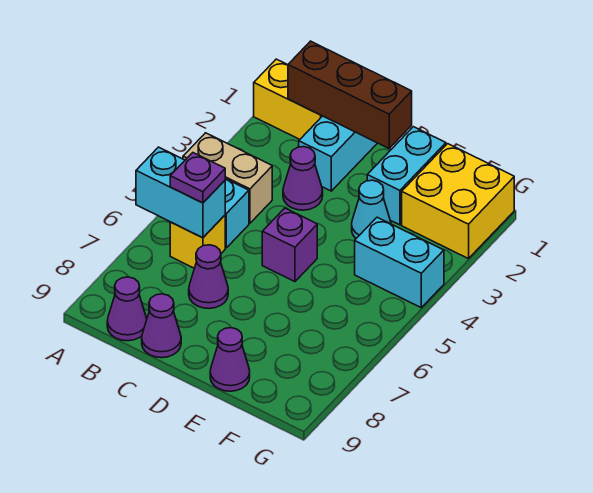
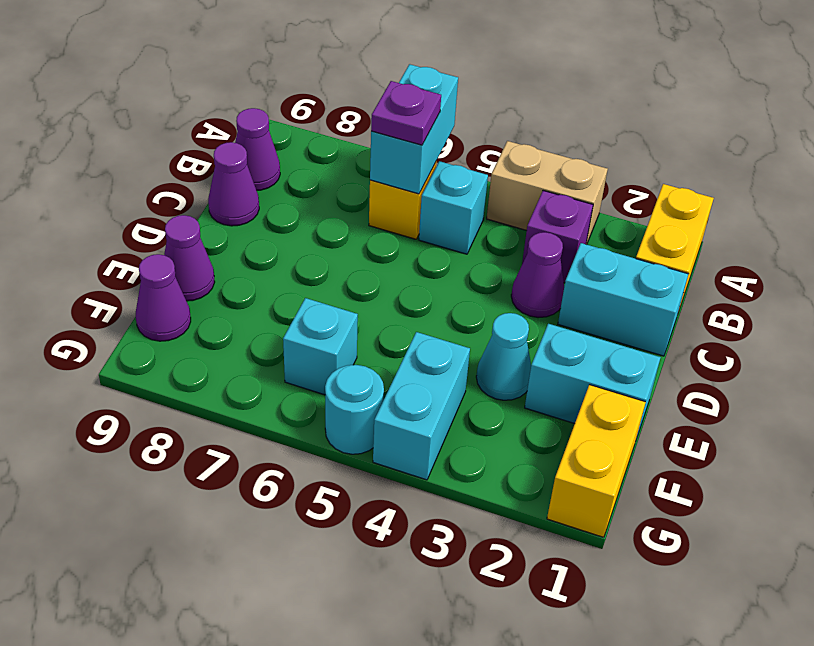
tan brick A4:B4 level 1 -> tan brick A3:A4 level 1
brown brick B1:D1 level 2 -> none
purple cone C7 level 1 -> purple cone F9 level 1
purple brick D5 level 1 -> purple brick B3 level 1
yellow brick F1:G2 level 1 -> yellow brick F1:G1 level 1
none -> cyan brick F6 level 1
none -> cyan round brick G5 level 1

